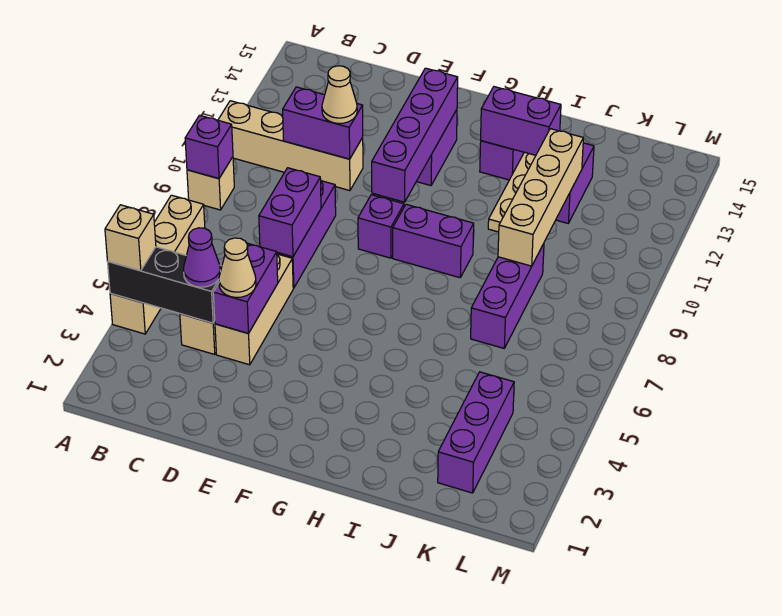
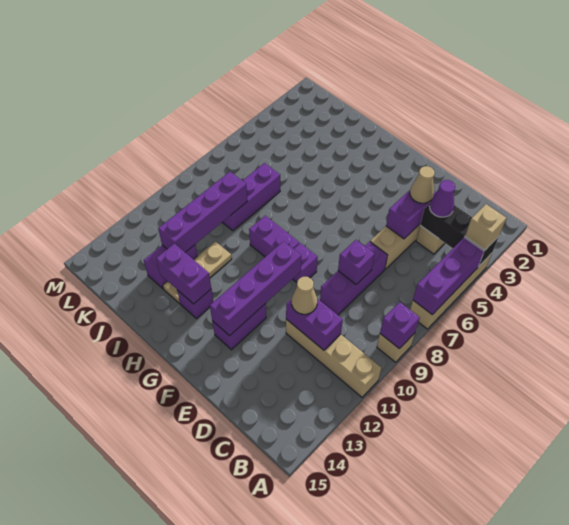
purple brick D7:D8 level 2 -> purple brick D8 level 2
tan brick J9:J12 level 2 -> purple brick J9:J12 level 2
purple brick K2:K4 level 1 -> purple brick A5:A7 level 2

